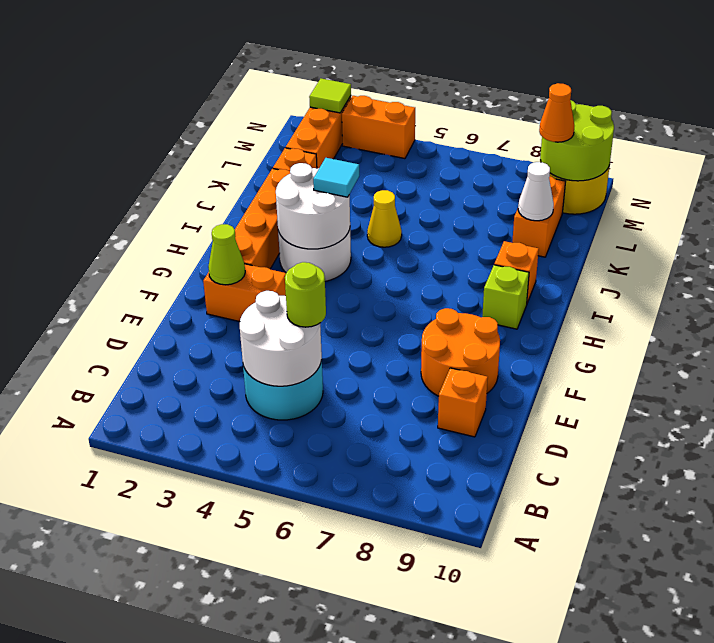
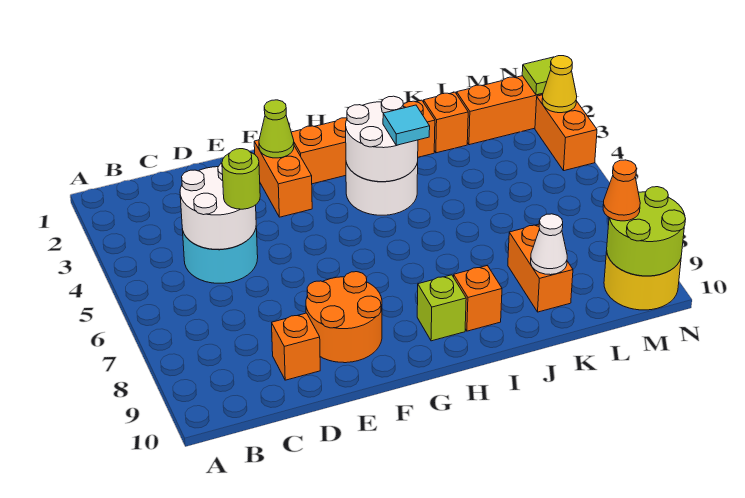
yellow cone J5 level 1 -> yellow cone N3 level 2
orange brick K9:L9 level 1 -> orange brick K8:K9 level 1

